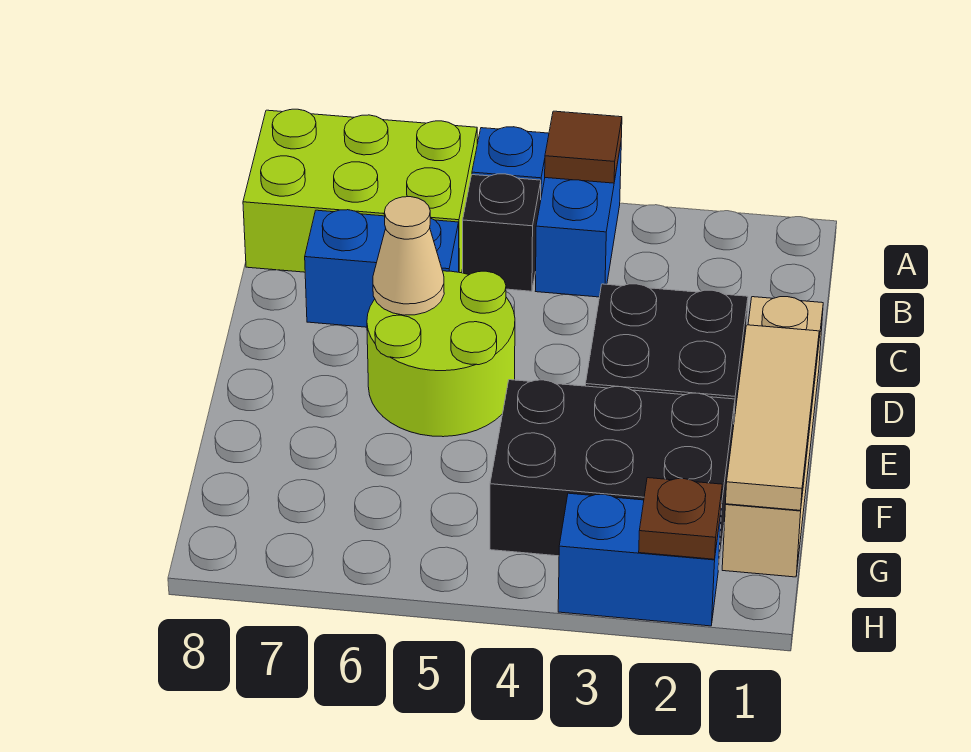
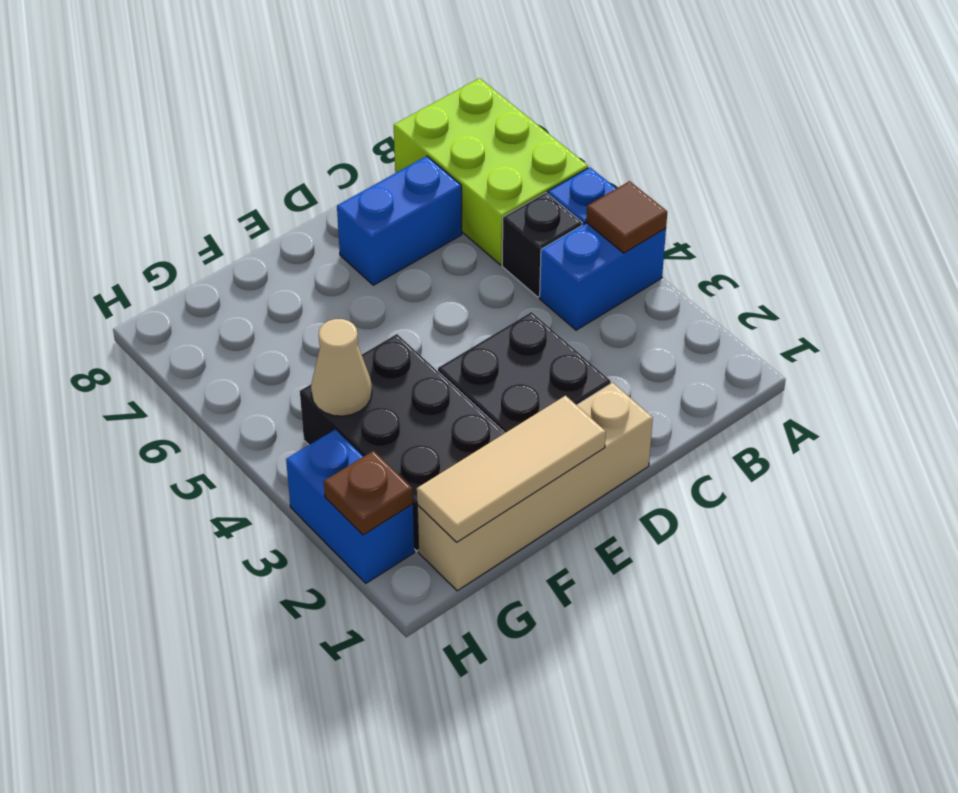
blue brick C6:C7 level 1 -> blue brick C7:D7 level 1
lime round brick D5:E6 level 1 -> none
tan cone D6 level 2 -> tan cone G4 level 2

